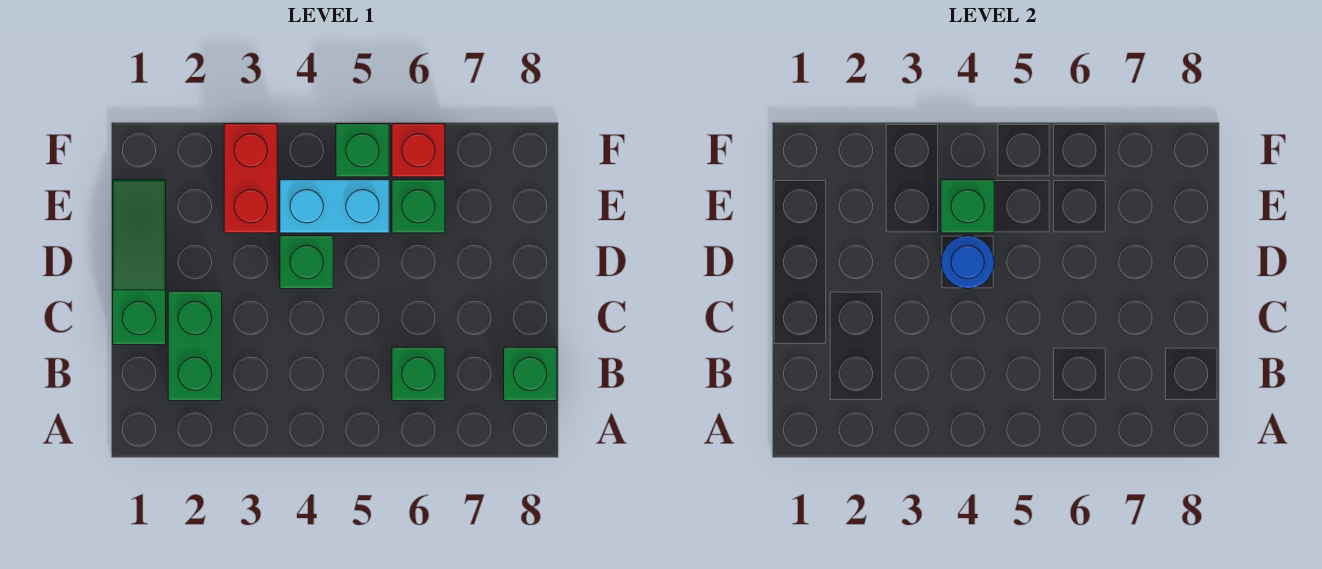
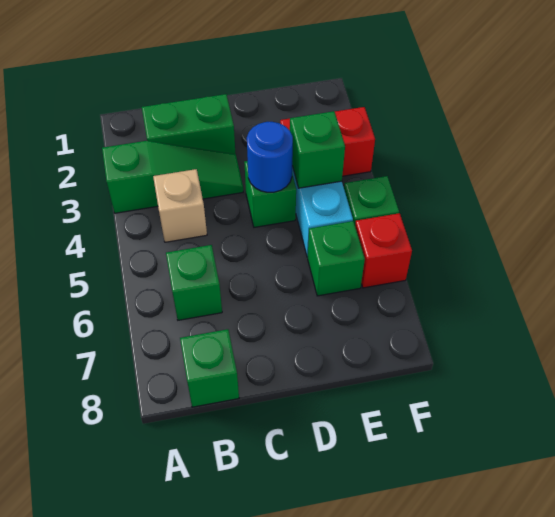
none -> tan brick B4 level 1
green slope C1:E1 level 1 top C -> green slope A3:C3 level 1 top A

